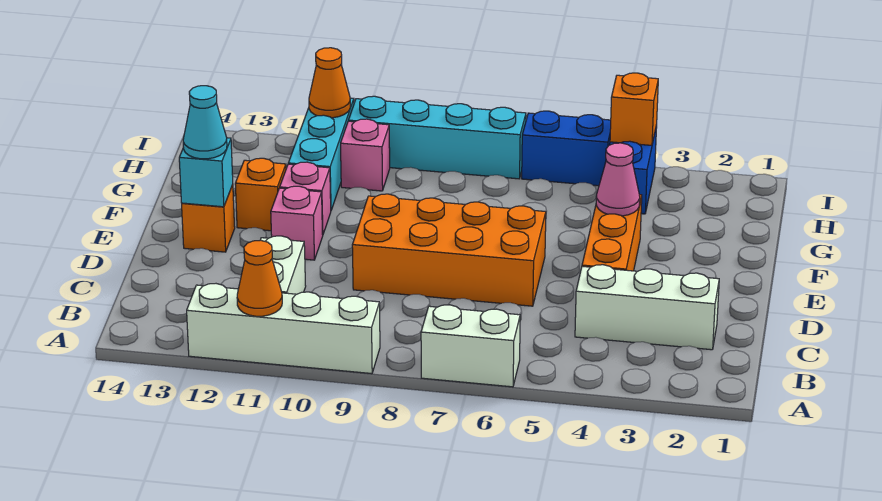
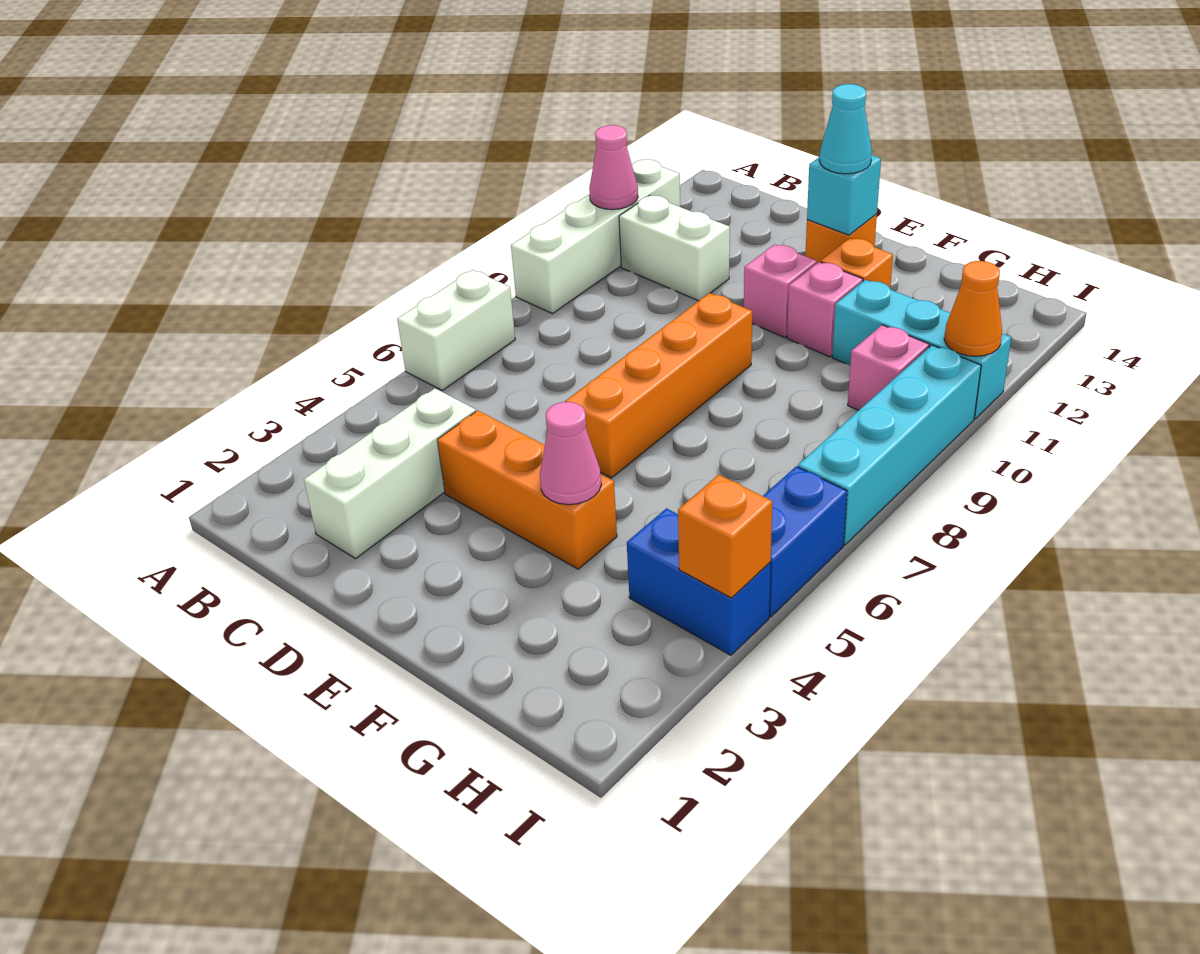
orange cone A11 level 2 -> pink cone A11 level 2
orange brick D6:E9 level 1 -> orange brick E6:E9 level 1

